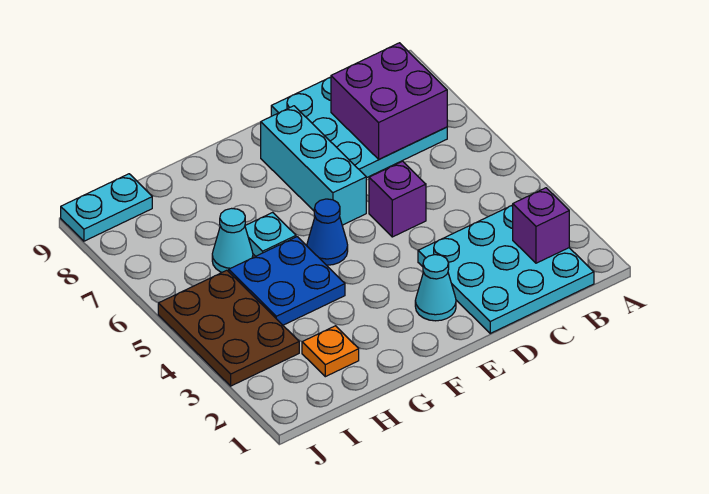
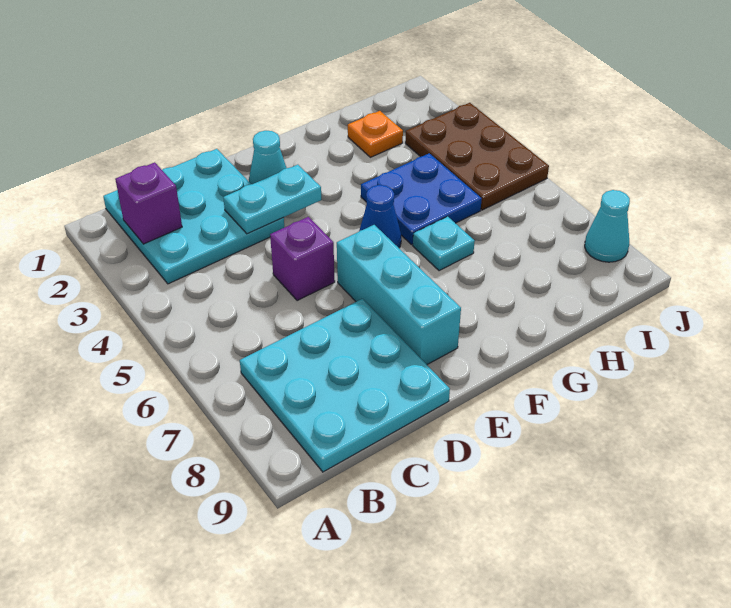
purple brick B7:C8 level 2 -> none
cyan cone H6 level 1 -> cyan cone J8 level 1
cyan plate I9:J9 level 1 -> cyan plate D3:E3 level 2

